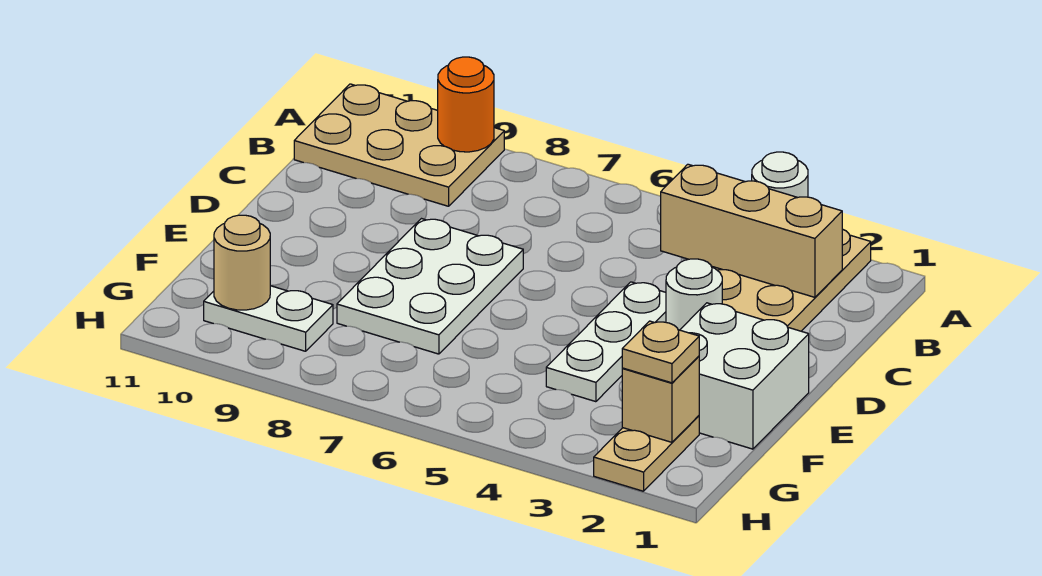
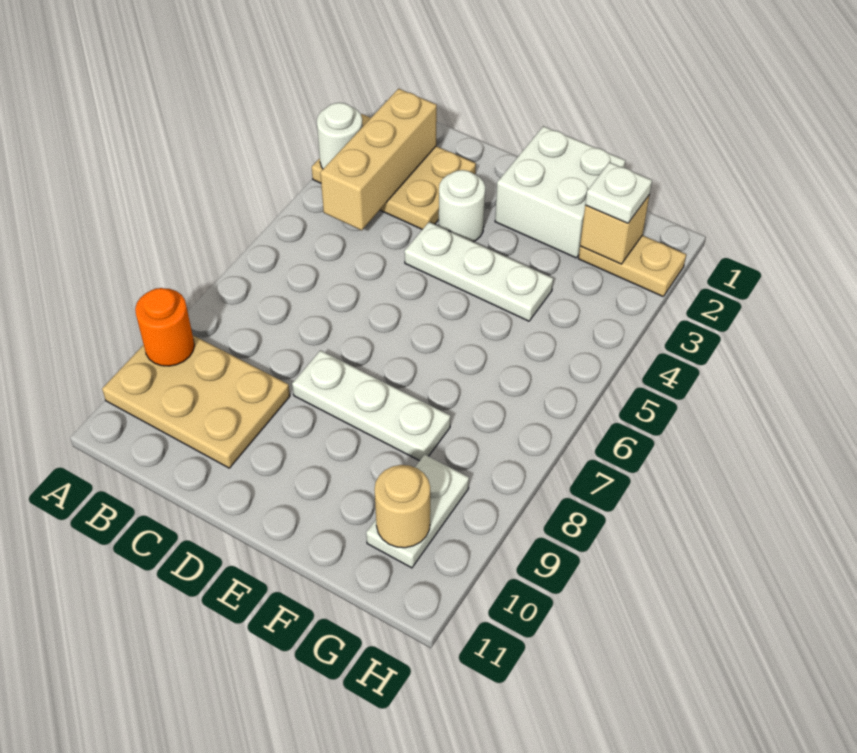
tan plate A9:B11 level 1 -> tan plate A9:C10 level 1
white plate D7:F8 level 1 -> white plate D8:F8 level 1
tan plate G2 level 3 -> white plate G2 level 3

